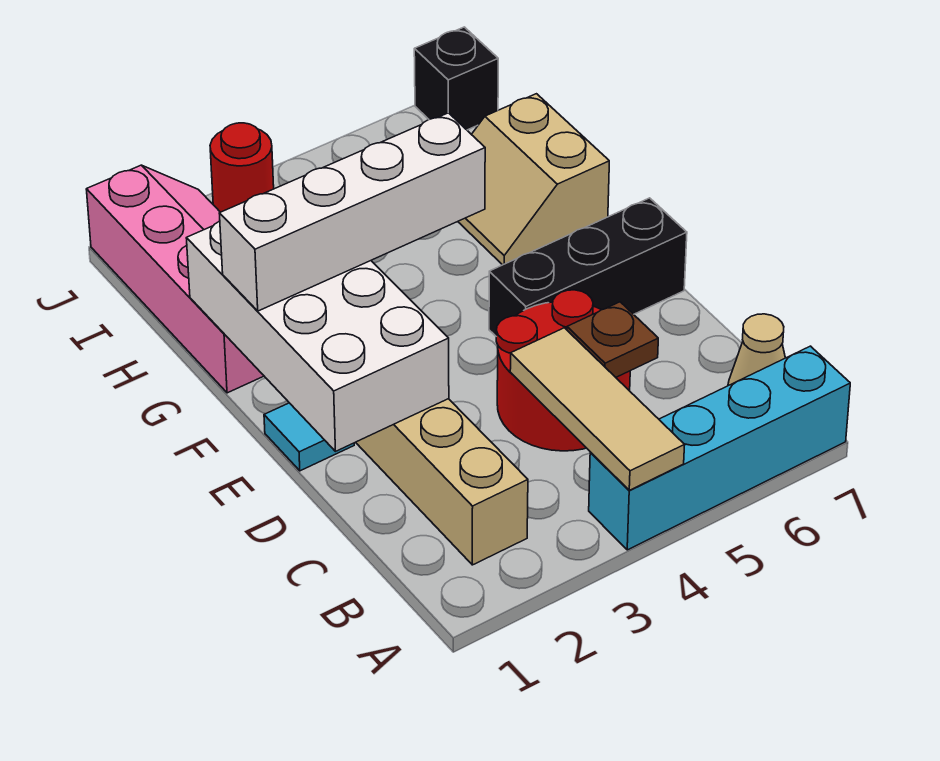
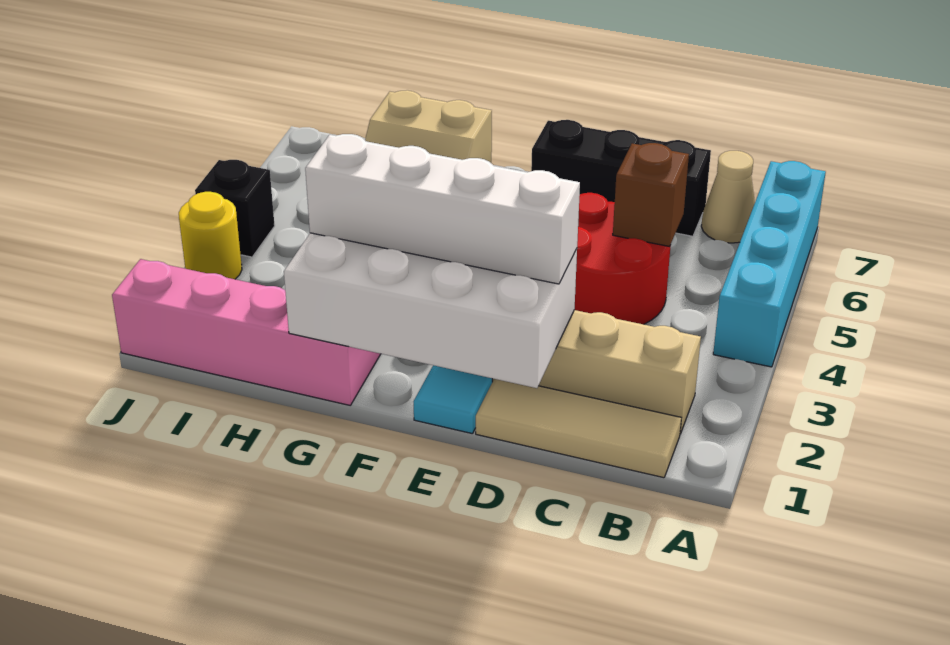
tan tile A4:C4 level 2 -> tan tile B1:D1 level 1
brown plate C5 level 2 -> brown brick C5 level 2
black brick E5:E7 level 1 -> black brick C7:E7 level 1
white brick F1:F4 level 3 -> white brick D2:G2 level 3
red round brick J3 level 1 -> yellow round brick J3 level 1
black brick J7 level 1 -> black brick J4 level 1

